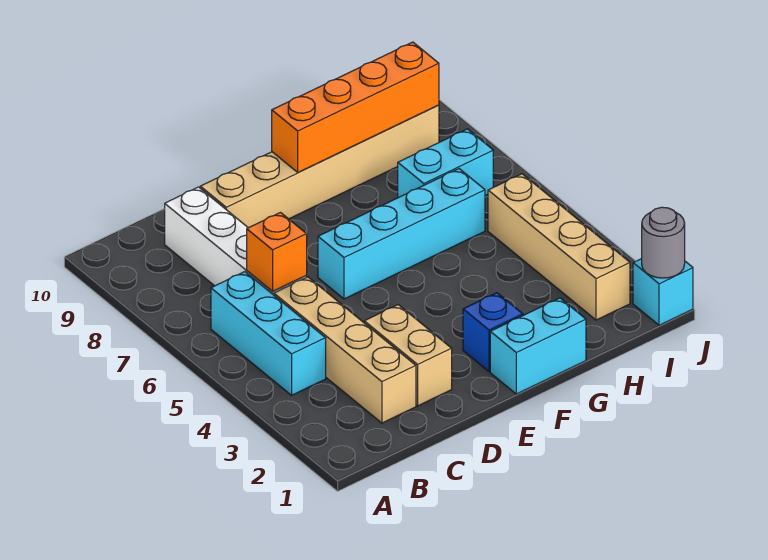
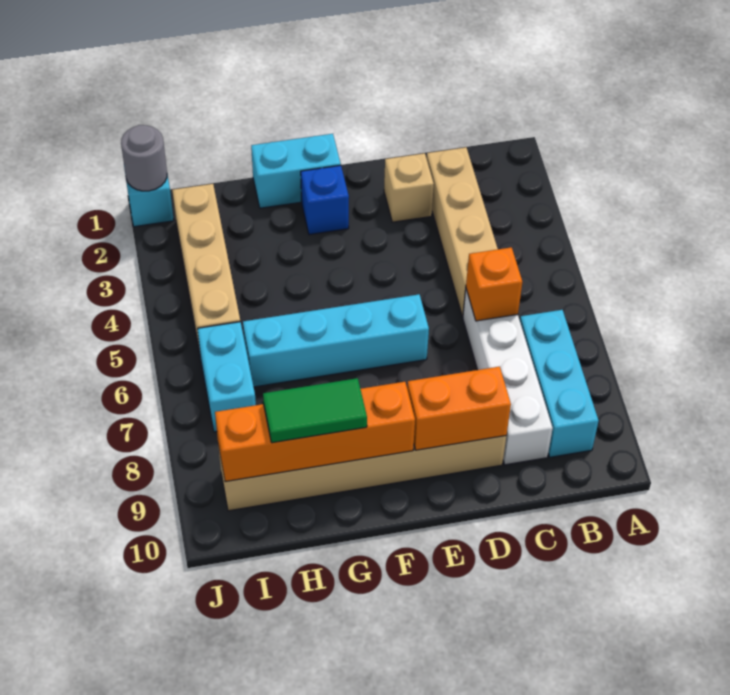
cyan brick B4:B6 level 1 -> cyan brick B7:B9 level 1
tan brick D2:D3 level 1 -> tan brick D2 level 1
none -> orange brick D9:E9 level 2
none -> green tile G9:H9 level 3
cyan brick H7:I7 level 1 -> cyan brick I6:I7 level 1

